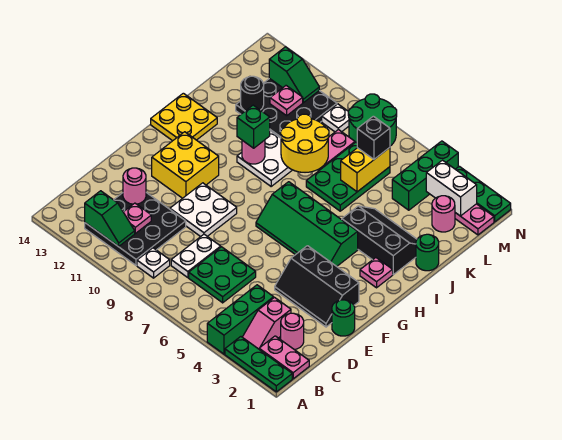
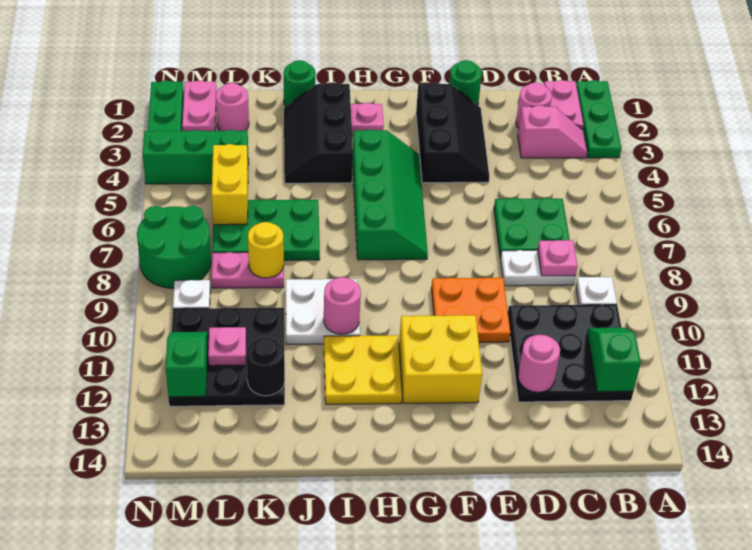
green brick A4:C4 level 1 -> none
pink plate C11 level 2 -> pink plate C8 level 2
white plate E9:F10 level 1 -> orange plate E9:F10 level 1
yellow plate H13:I14 level 1 -> yellow plate H11:I12 level 1
green brick I10 level 3 -> none
yellow round brick J8:K9 level 2 -> yellow round brick K8 level 2
yellow brick K6:L6 level 2 -> yellow brick L5:L6 level 2
black brick L6 level 3 -> none
white brick M2:M3 level 2 -> none

